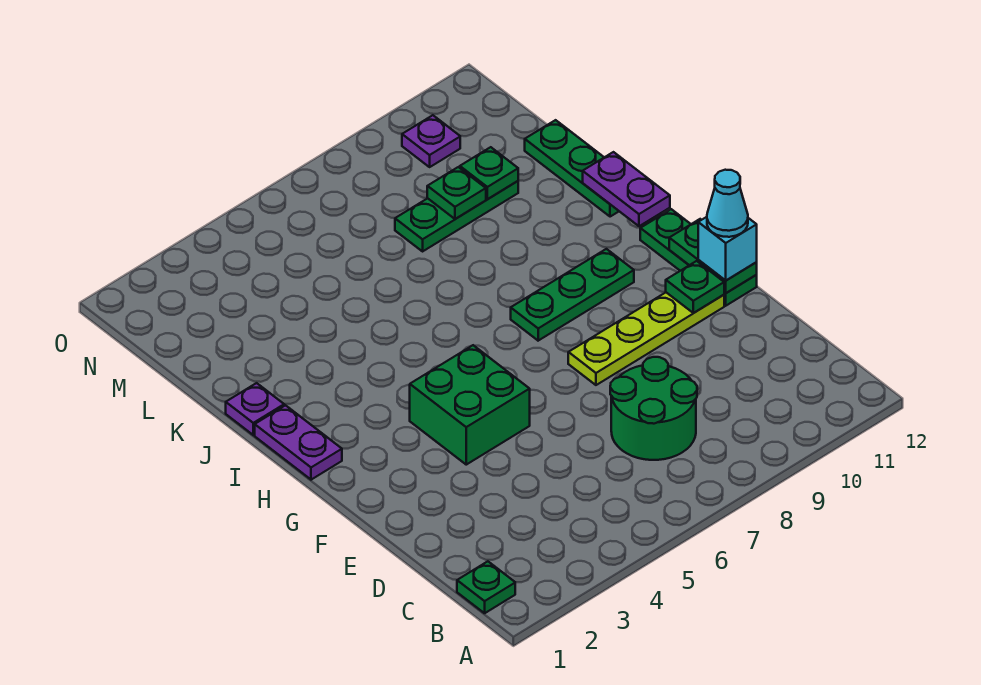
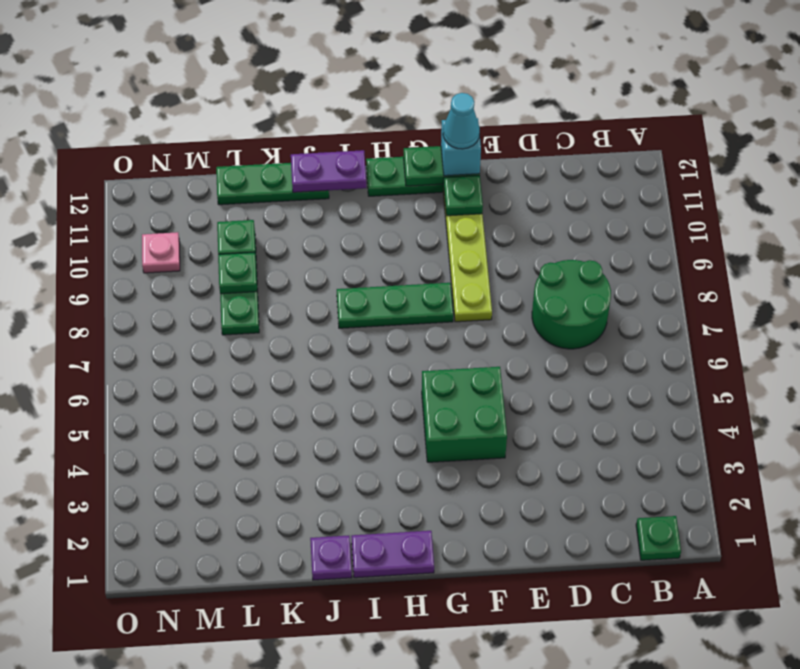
green plate H8:H10 level 1 -> green plate G8:I8 level 1
purple plate N10 level 1 -> pink plate N10 level 1

